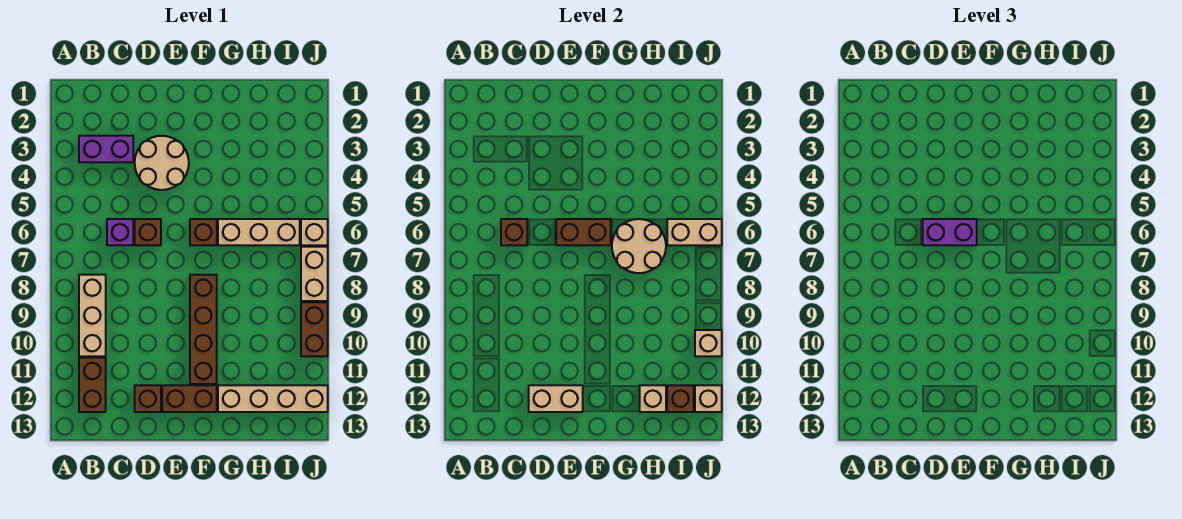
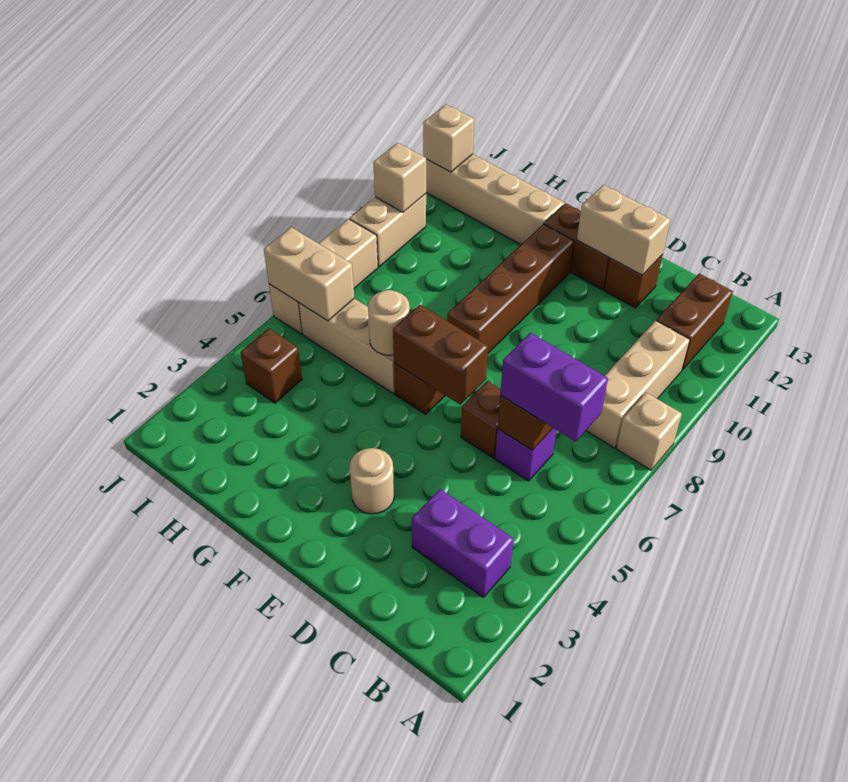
tan round brick D3:E4 level 1 -> tan round brick E3 level 1
purple brick D6:E6 level 3 -> purple brick B6:C6 level 3
tan round brick G6:H7 level 2 -> tan round brick G6 level 2
tan brick H12 level 2 -> tan brick A8 level 1
brown brick I12 level 2 -> brown brick I4 level 1
brown brick J9:J10 level 1 -> tan brick J9:J10 level 1

